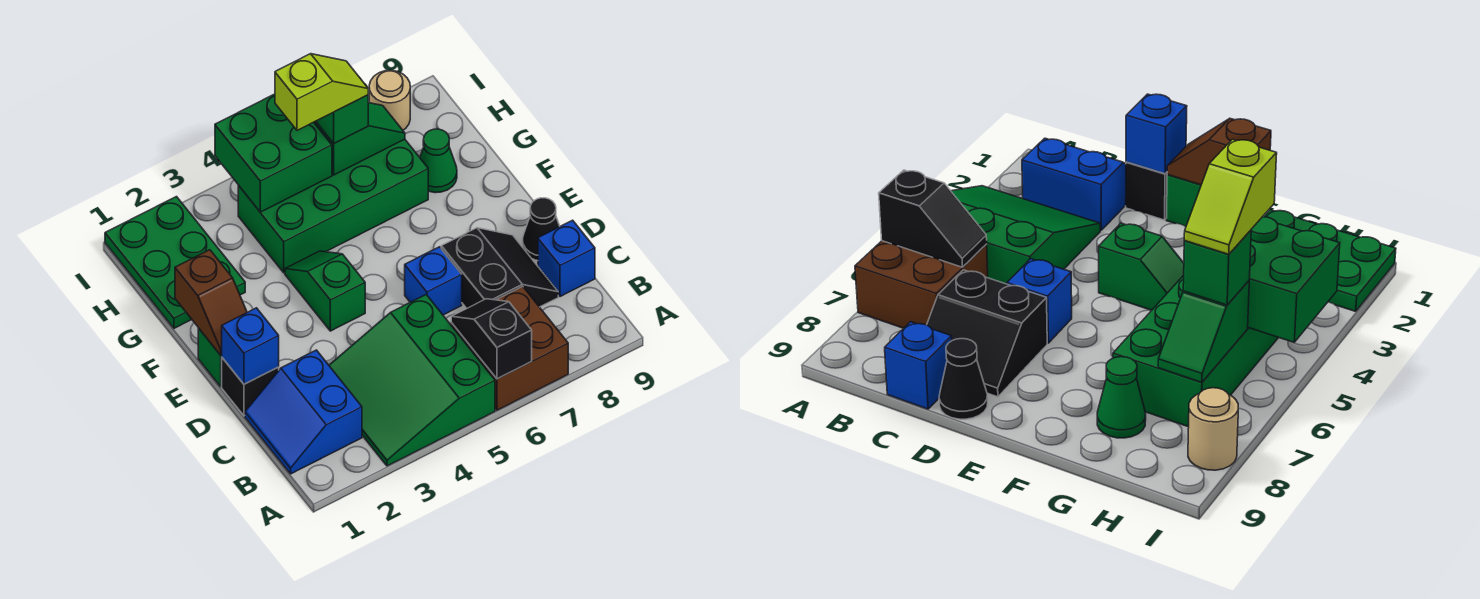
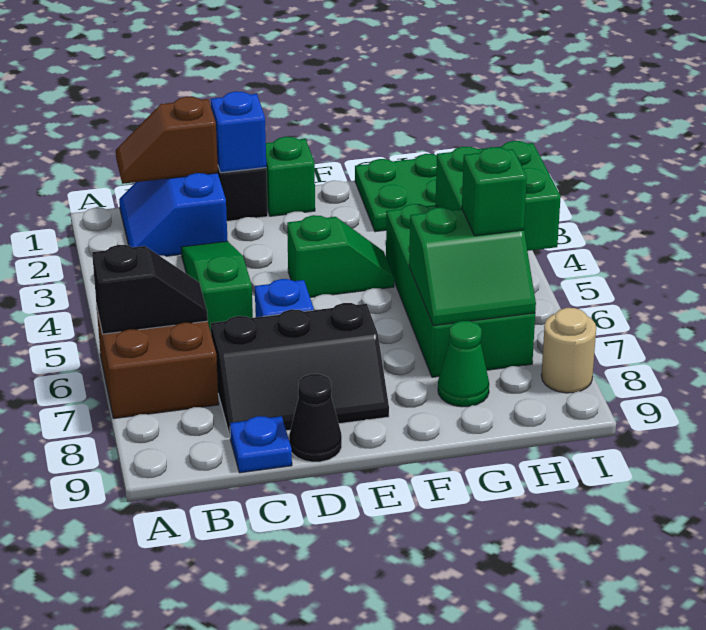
green slope A3:C5 level 1 top 5 -> green slope C3:C5 level 1 top 5
blue slope B1:C2 level 1 top 2 -> blue slope B1:C2 level 1 top C
black slope C7:D8 level 1 top 7 -> black slope C7:E8 level 1 top 7
blue brick C9 level 1 -> blue plate C9 level 1
brown slope E1:F1 level 2 top F -> brown slope B1:C1 level 2 top C
lime slope H5:H6 level 4 top 5 -> none
green slope H6:H7 level 2 top 6 -> green slope G6:H7 level 2 top 6

